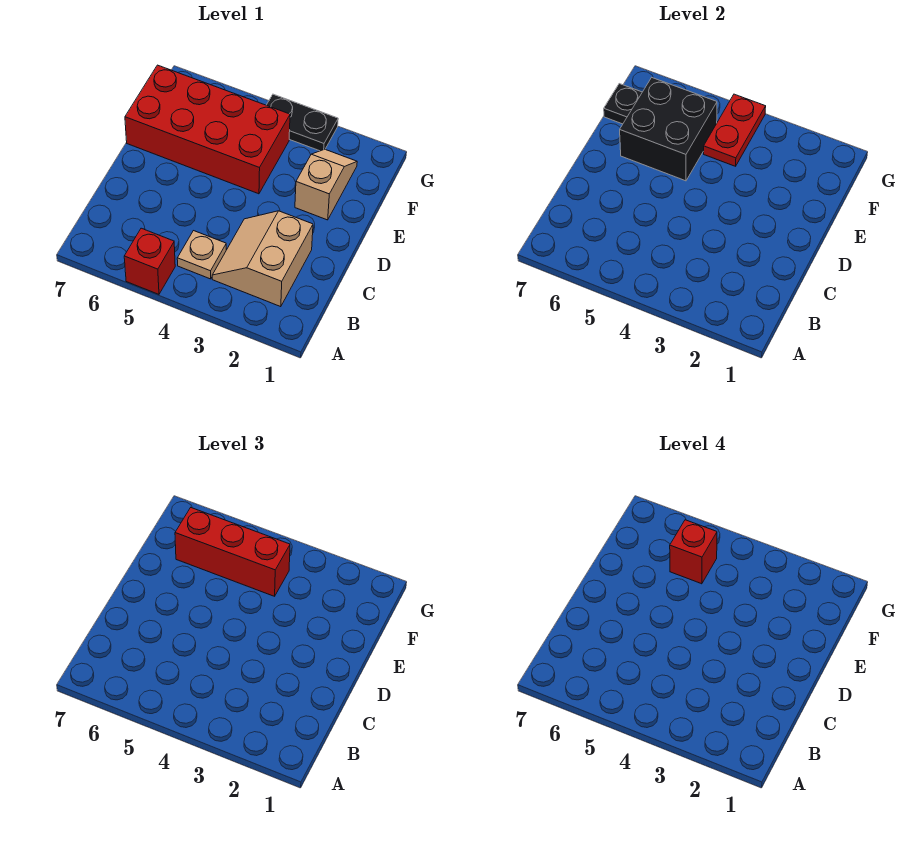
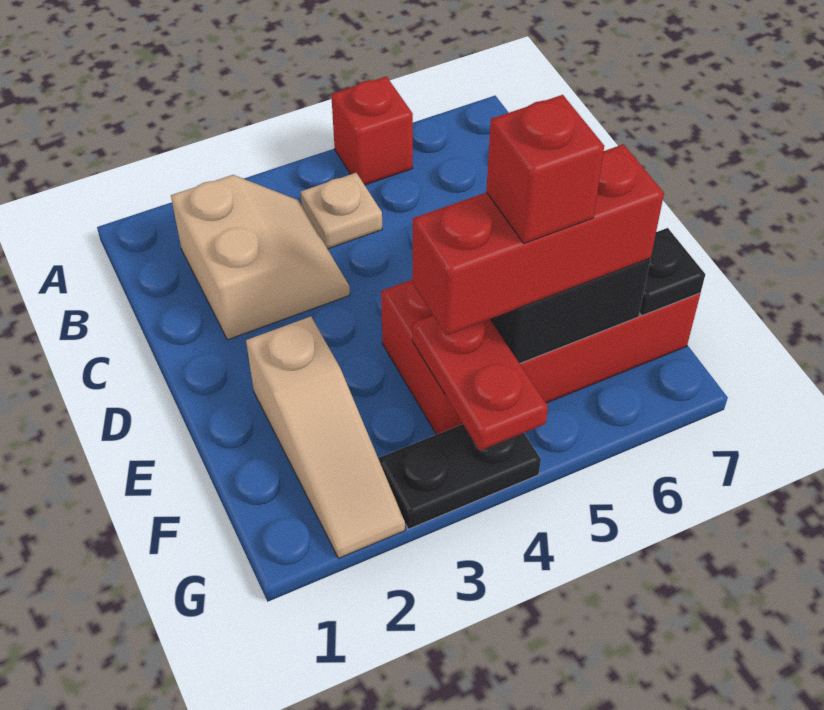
tan slope E2:F2 level 1 top E -> tan slope E2:G2 level 1 top E

